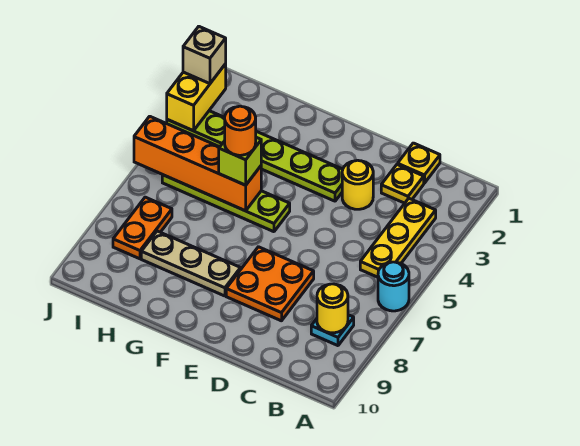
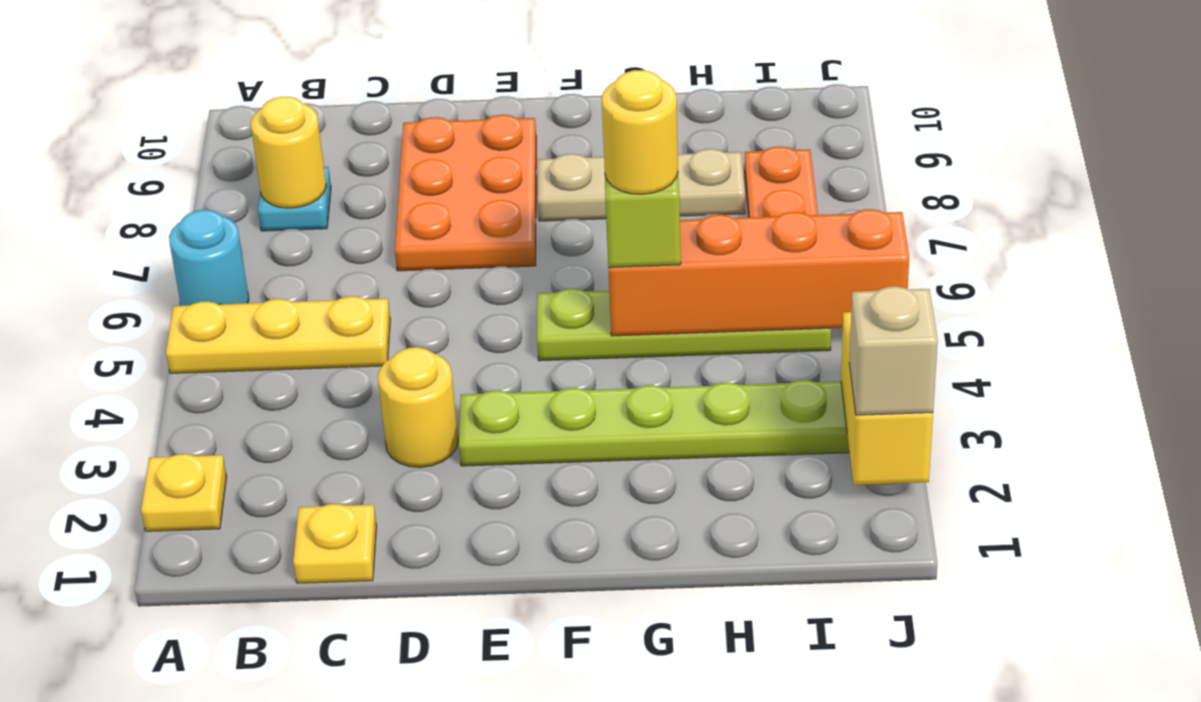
yellow plate B3:B5 level 1 -> yellow plate A5:C5 level 1
yellow plate C2 level 1 -> yellow plate A2 level 1
orange plate D7:E8 level 1 -> orange plate D7:E9 level 1
orange round brick G5 level 4 -> yellow round brick G5 level 4

